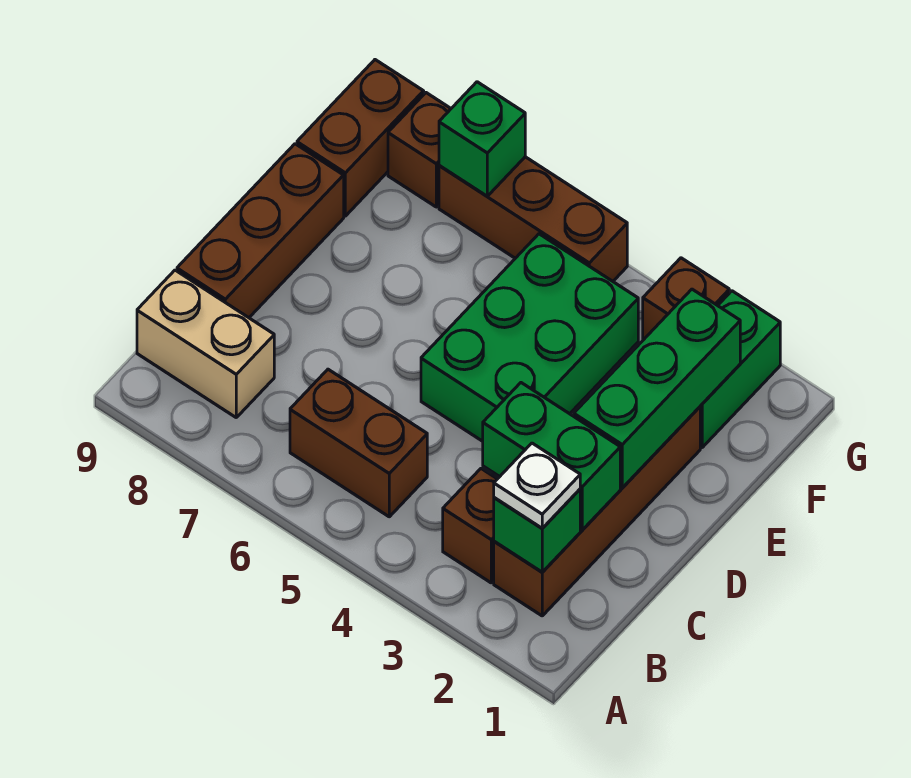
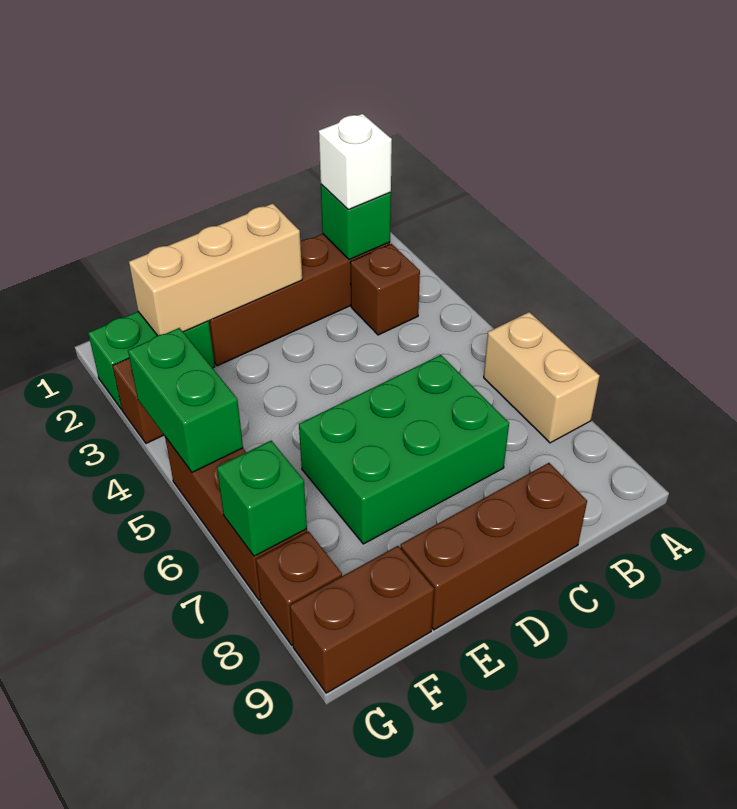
white plate B2 level 3 -> white brick B2 level 3
brown brick B5:B6 level 1 -> none
tan brick B8:B9 level 1 -> tan brick A6:A7 level 1
green brick C2:C3 level 2 -> green brick G4:G5 level 2
green brick D2:F2 level 2 -> tan brick D2:F2 level 2
green brick D4:F5 level 1 -> green brick C6:E7 level 1

